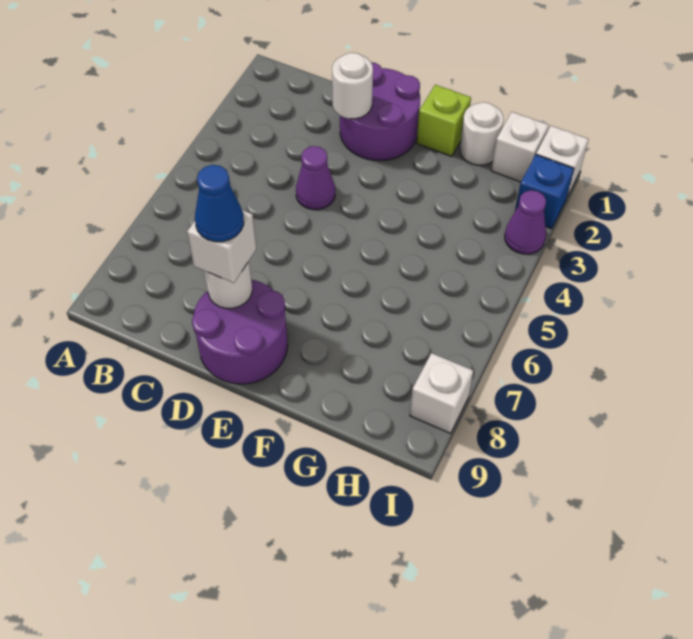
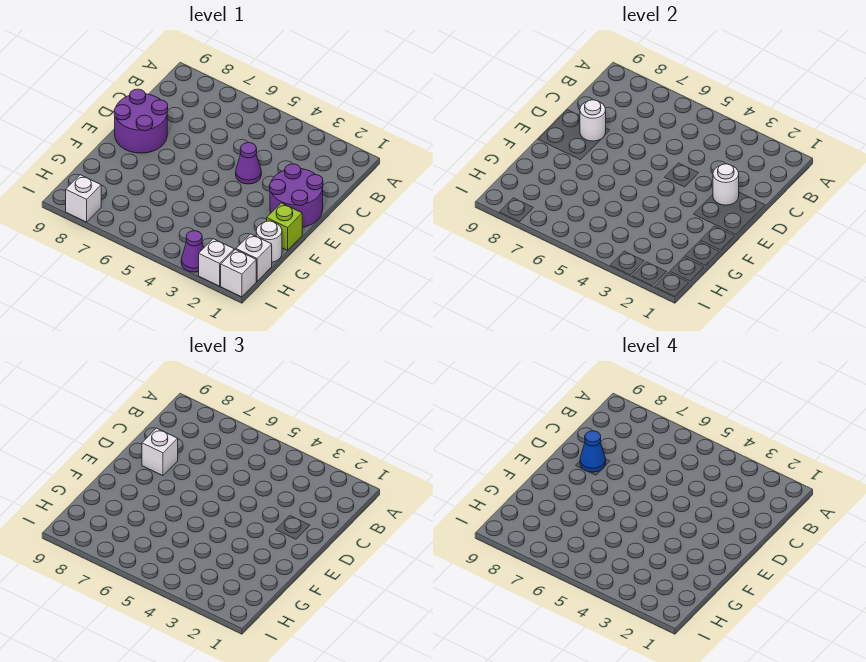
blue brick I2 level 1 -> white brick I2 level 1

